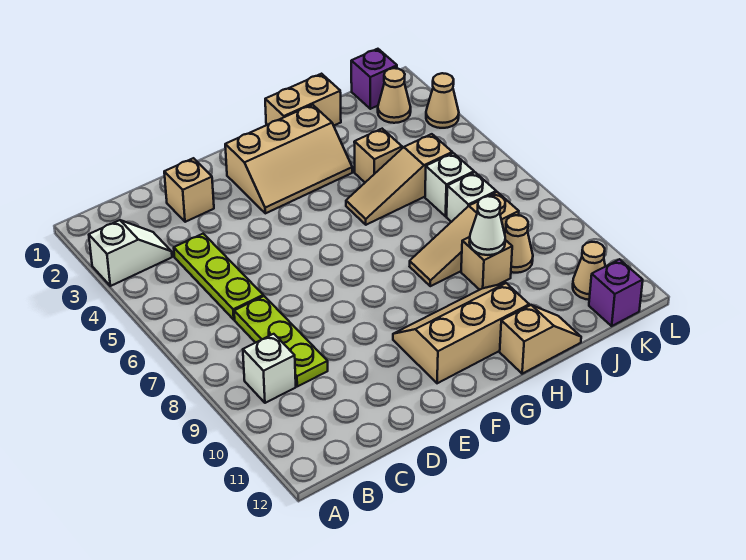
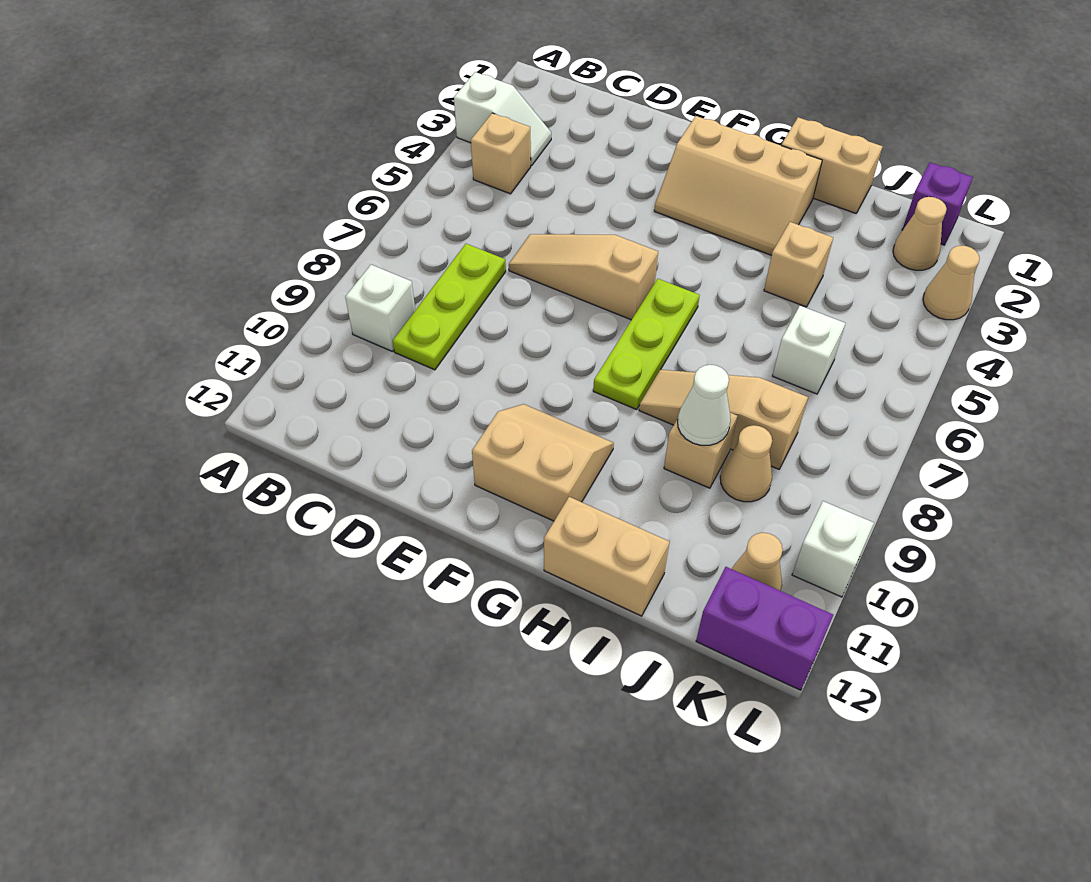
lime plate C4:C6 level 1 -> lime plate G6:G8 level 1
tan brick D2 level 1 -> tan brick B4 level 1
tan slope F10:H11 level 1 top 11 -> tan slope F10:G11 level 1 top 11
tan slope H5:J5 level 1 top J -> tan slope D6:F6 level 1 top F
tan slope H12:I12 level 1 top H -> tan brick H12:I12 level 1
white brick J7 level 1 -> white brick L10 level 1
purple brick K12 level 1 -> purple brick K12:L12 level 1

